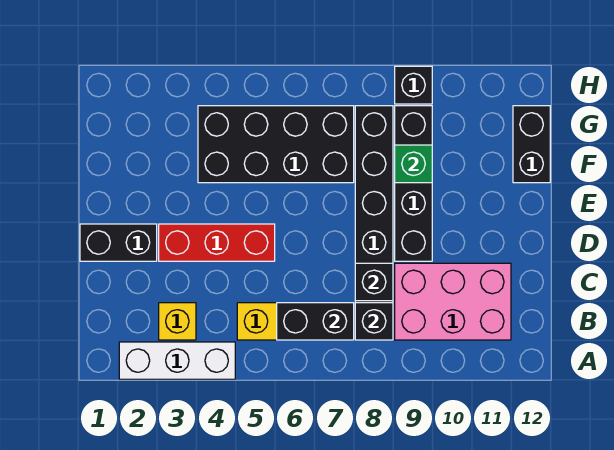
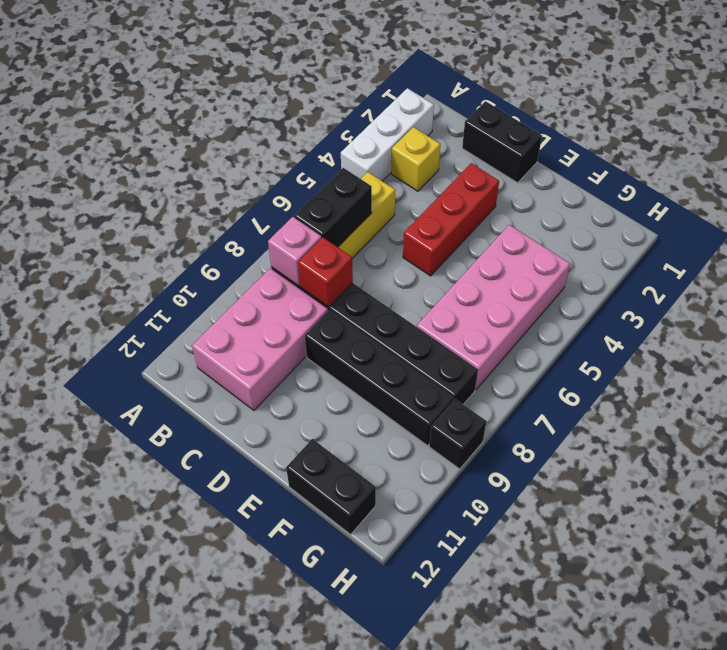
black brick B8 level 2 -> pink brick B8 level 2
black brick C8 level 2 -> red brick C8 level 2
black brick D1:D2 level 1 -> black brick C1:D1 level 1
black brick F4:G7 level 1 -> pink brick F4:G7 level 1
green brick F9 level 2 -> none

